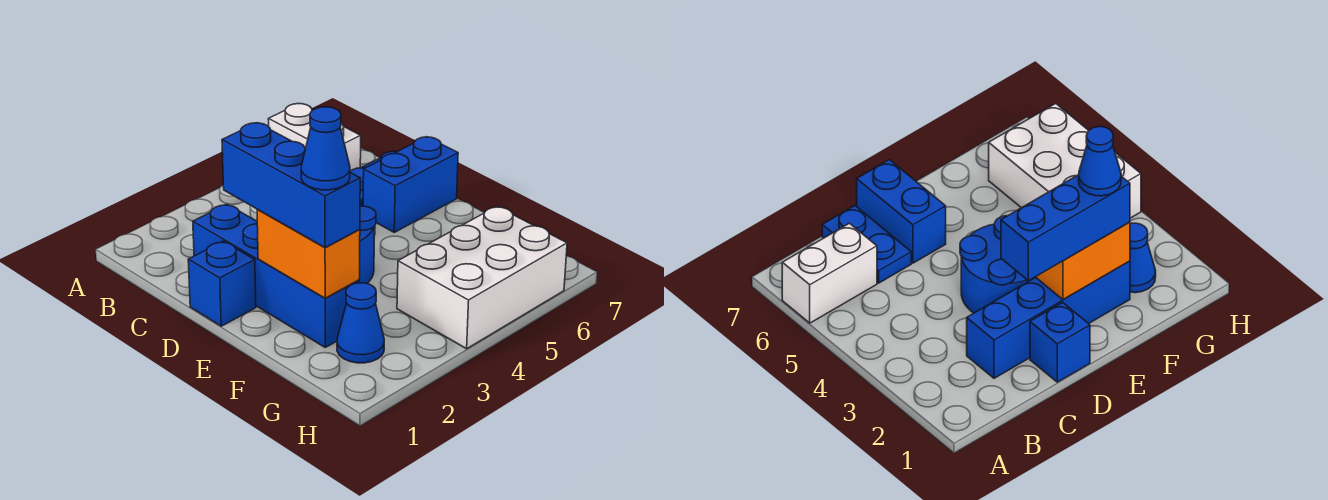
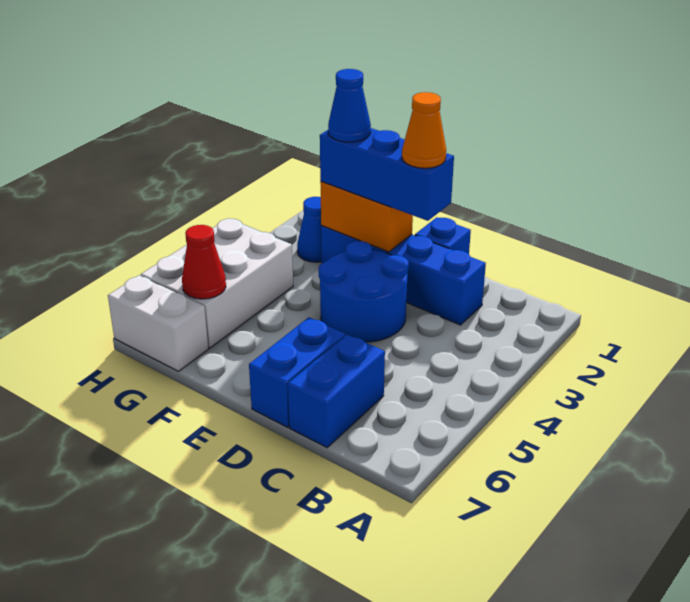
white brick A6:B6 level 1 -> white brick G7:H7 level 1
blue plate C6:C7 level 1 -> blue brick C6:C7 level 1
none -> orange cone D2 level 4
none -> red cone G6 level 2

